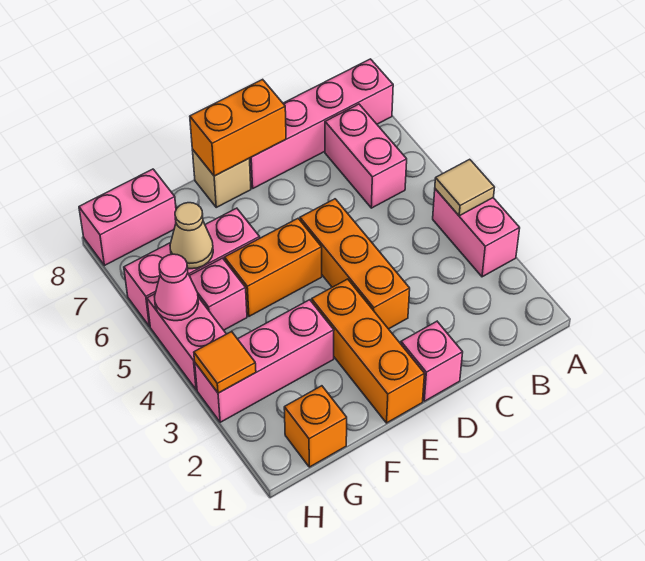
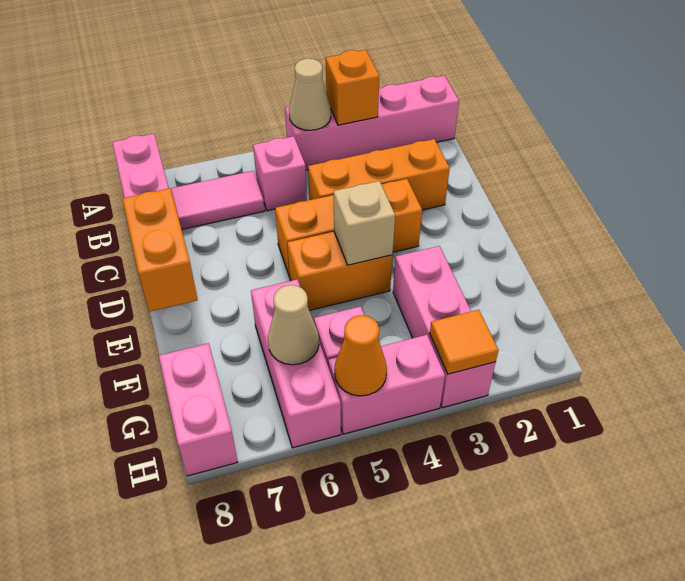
pink brick A3:A4 level 1 -> pink brick A1:A4 level 1
tan tile A4 level 2 -> tan cone A4 level 2
pink brick B6:B7 level 1 -> pink tile B6:B7 level 1
pink brick D1 level 1 -> pink brick B5 level 1
orange brick E1:E3 level 1 -> orange brick C2:C4 level 1
orange brick E5:F5 level 1 -> orange brick E4:E5 level 1
tan brick E8 level 1 -> tan brick E4 level 2
orange brick G1 level 1 -> orange brick A3 level 2
pink cone H5 level 2 -> orange cone H5 level 2

